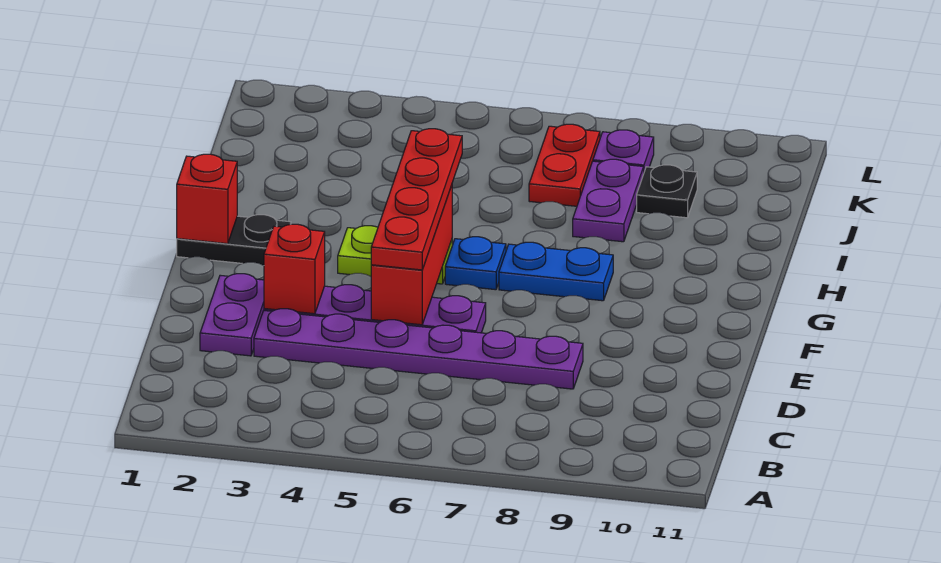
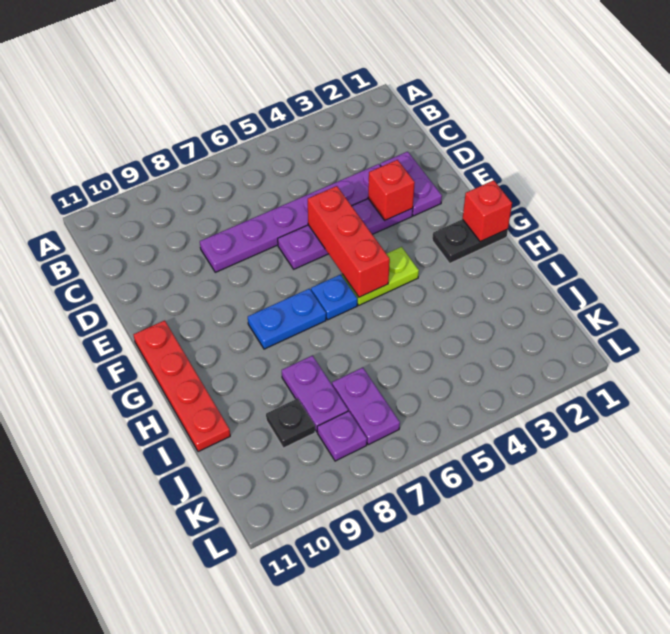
red plate E5:H5 level 3 -> red plate F11:I11 level 1
red plate J7:K7 level 1 -> purple plate J7:K7 level 1

